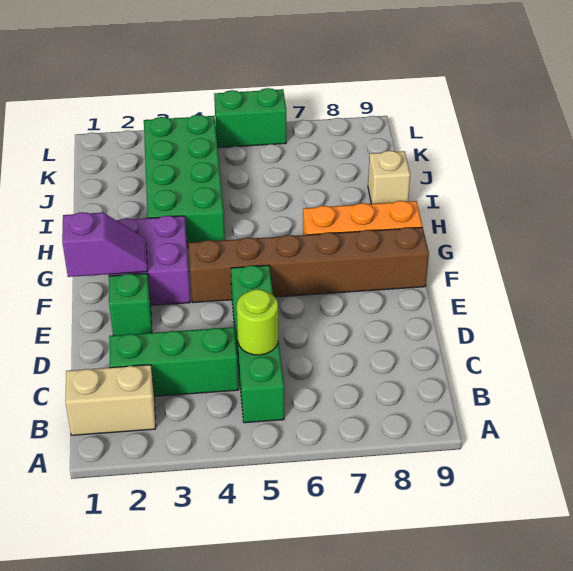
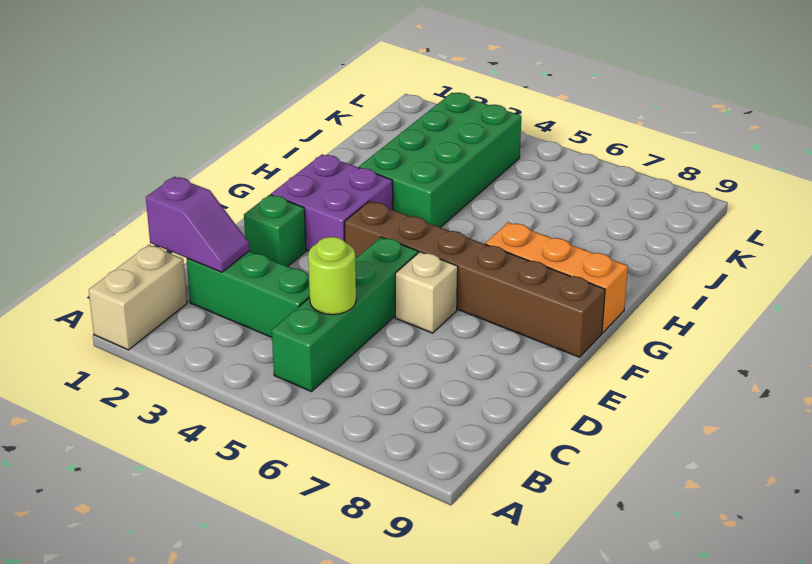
tan brick B1:B2 level 1 -> tan brick A1:B1 level 1
purple slope F1:F2 level 2 top 1 -> purple slope C1:C2 level 2 top 1
tan brick I9 level 1 -> tan brick E6 level 1
green brick L5:L6 level 1 -> none

